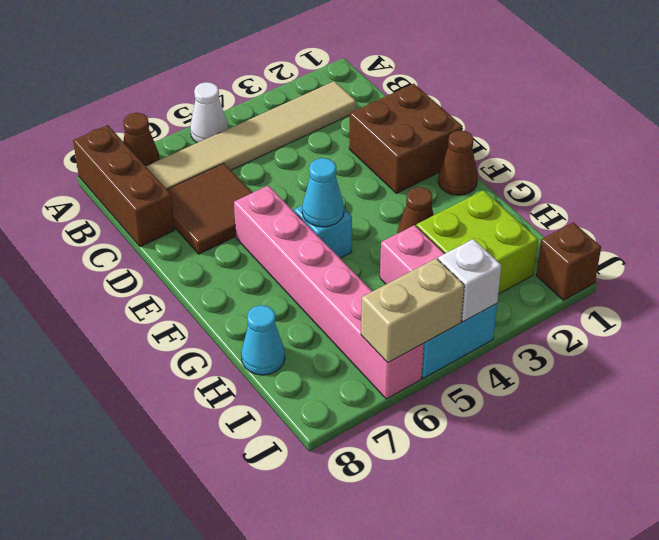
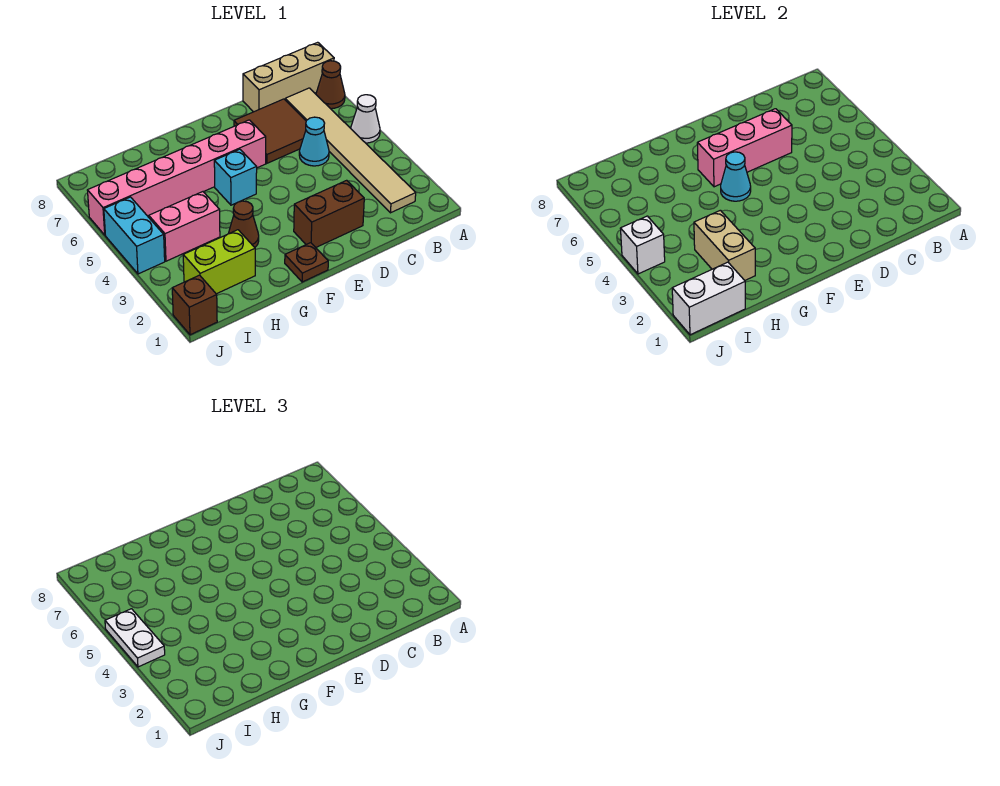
brown brick A8:C8 level 1 -> tan brick A8:C8 level 1
brown brick D1:E2 level 1 -> brown brick D2:E2 level 1
none -> pink brick D6:F6 level 2
brown cone F1 level 1 -> brown plate F1 level 1
lime brick H2:I3 level 1 -> lime brick H2:I2 level 1
cyan cone H8 level 1 -> cyan cone C5 level 1
none -> white brick I1:J1 level 2
none -> white plate J4:J5 level 3
tan brick J5:J6 level 2 -> tan brick H2:H3 level 2

